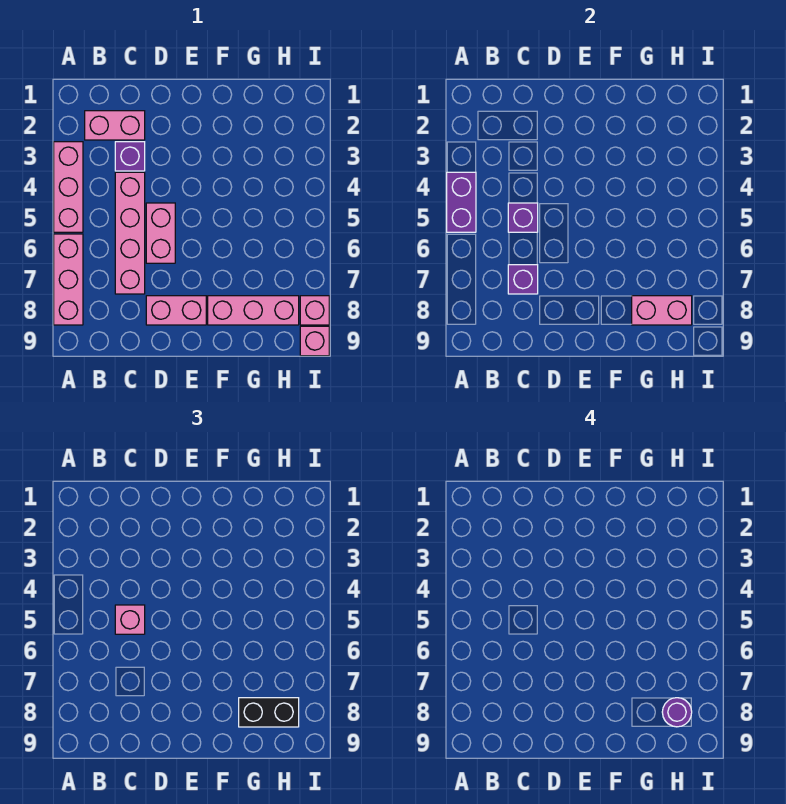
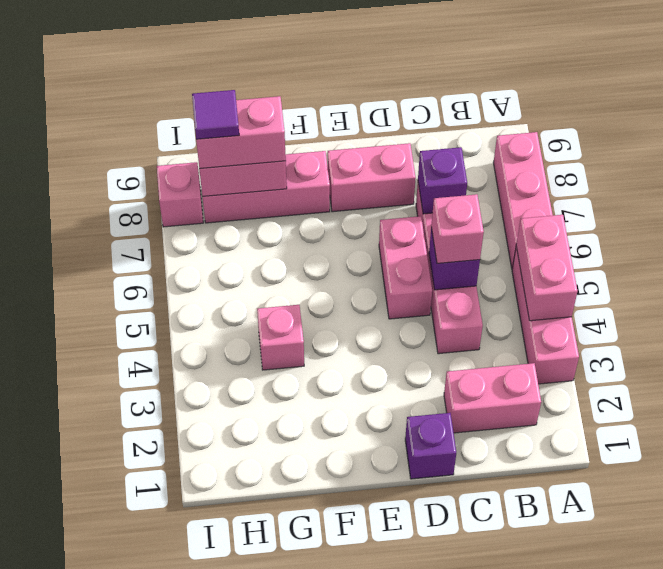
purple brick A4:A5 level 2 -> pink brick A4:A5 level 2
purple brick C3 level 1 -> purple brick D1 level 1
black brick G8:H8 level 3 -> pink brick G8:H8 level 3
purple round brick H8 level 4 -> purple tile H8 level 4
pink brick I9 level 1 -> pink brick G4 level 1

